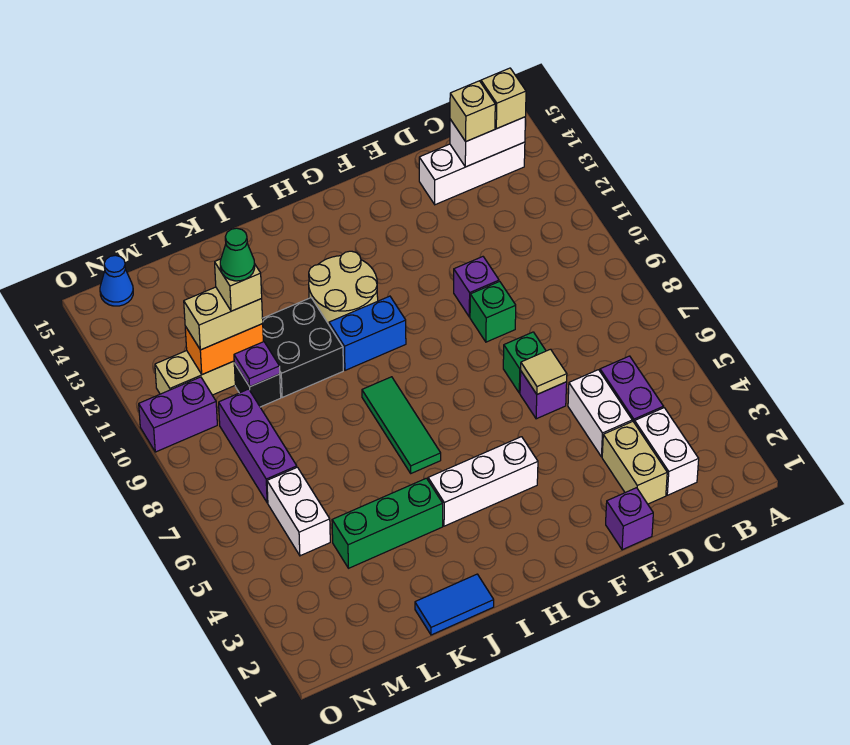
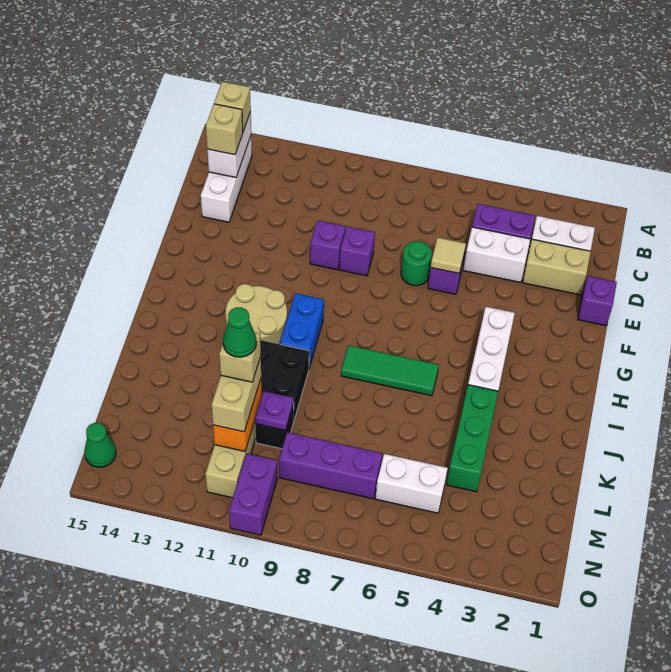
green brick E7 level 1 -> green round brick E7 level 1
green brick E9 level 1 -> purple brick E9 level 1
blue tile J1:K1 level 1 -> none
blue cone N15 level 1 -> green cone N15 level 1

